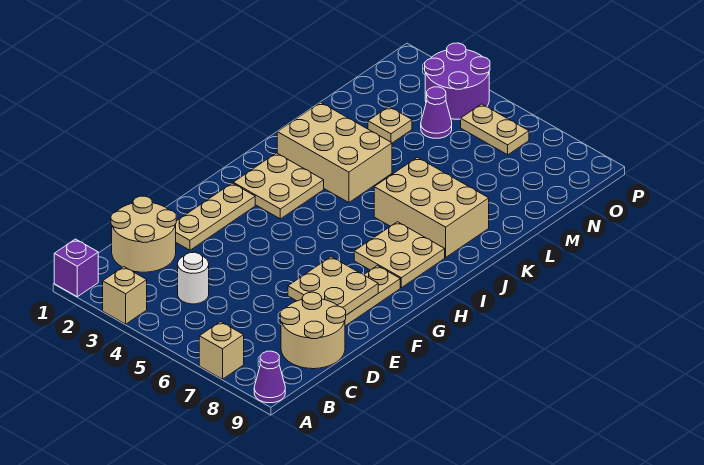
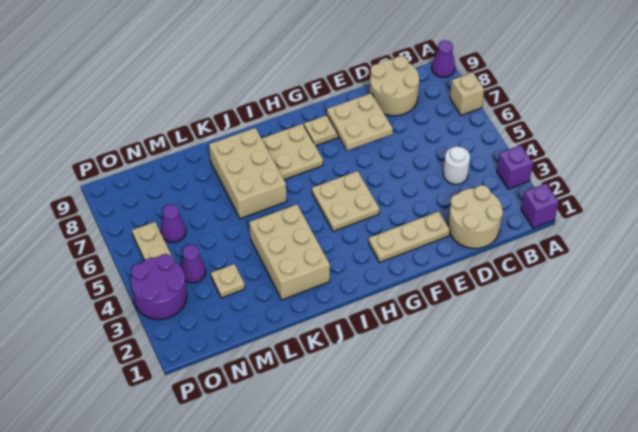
tan brick A3 level 1 -> purple brick A3 level 1
tan plate H2:I3 level 1 -> tan plate G4:H5 level 1
none -> purple cone N6 level 1

